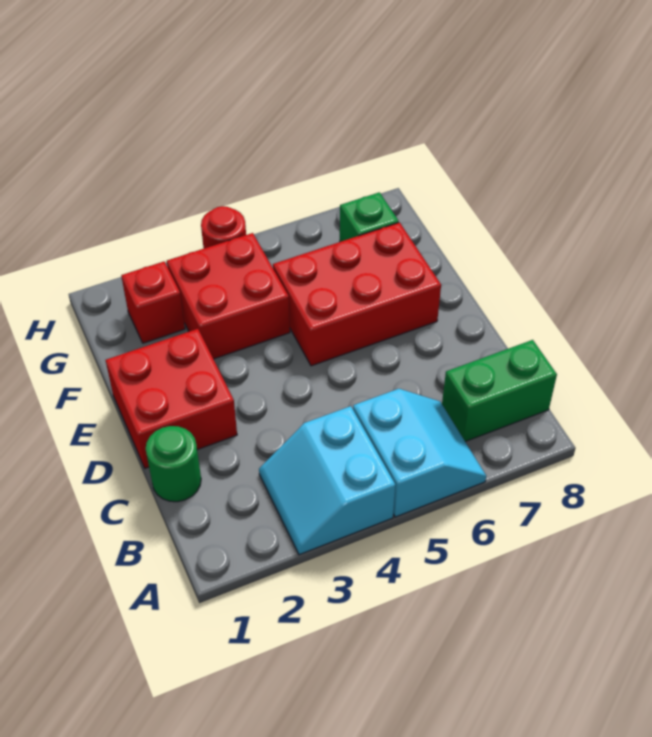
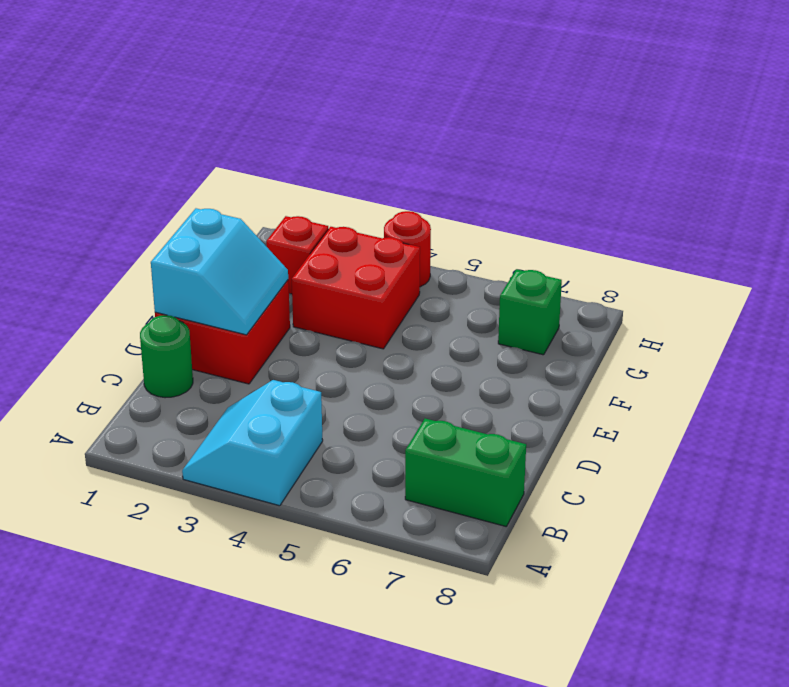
cyan slope A5:B6 level 1 top 5 -> cyan slope D1:E2 level 2 top 1
red brick E5:F7 level 1 -> none

